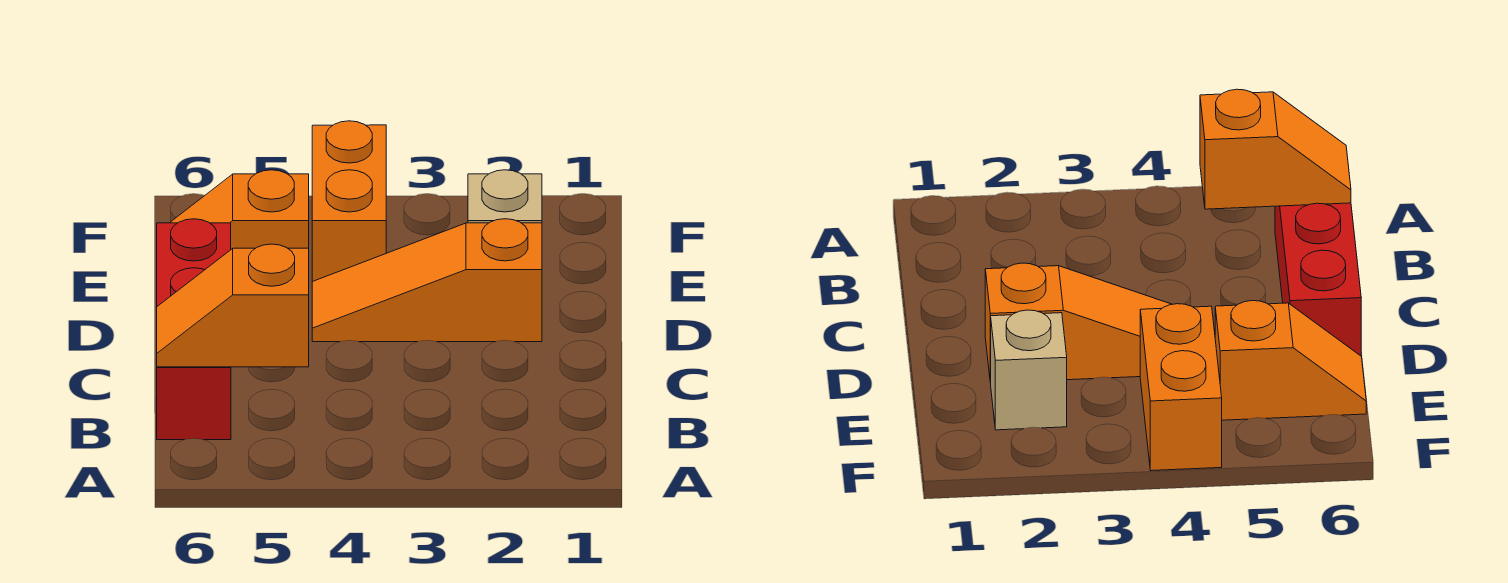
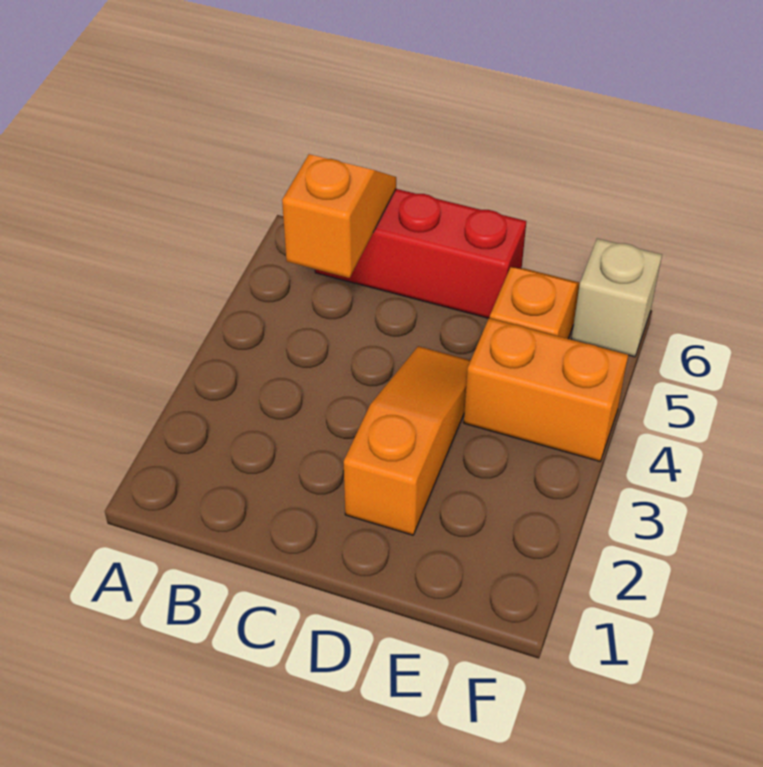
tan brick E2 level 1 -> tan brick F6 level 1

